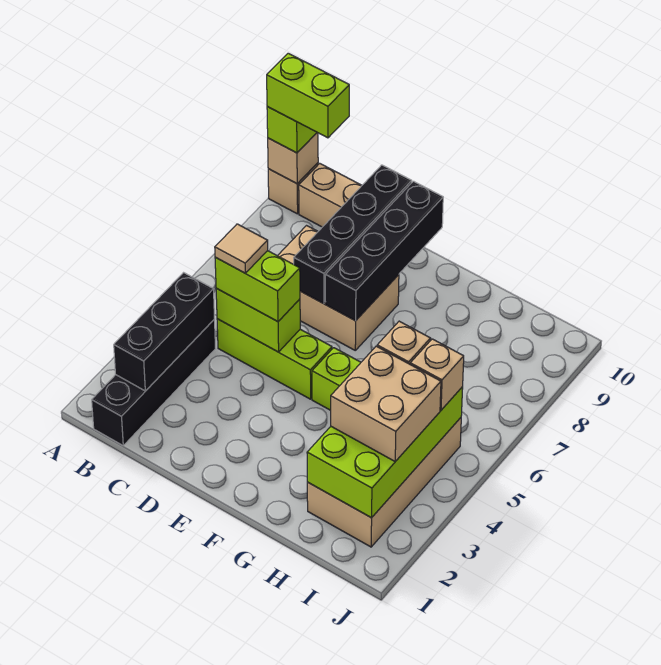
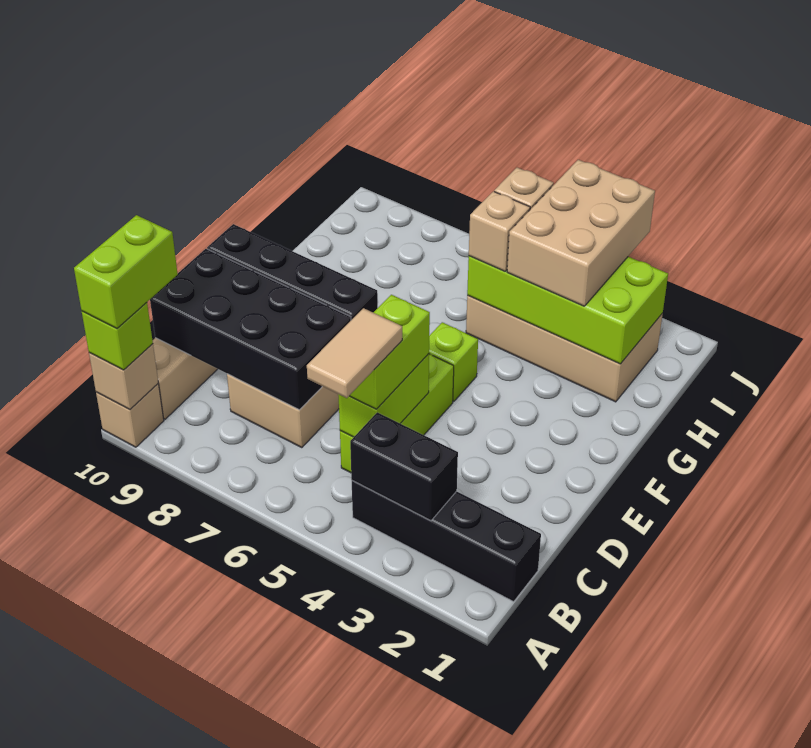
black brick B2:B4 level 2 -> black brick B3:B4 level 2
tan tile C5 level 4 -> tan tile B5:C5 level 4
black brick D7:D10 level 2 -> black brick C7:D10 level 2
tan brick H3:I4 level 3 -> tan brick H3:J4 level 3

